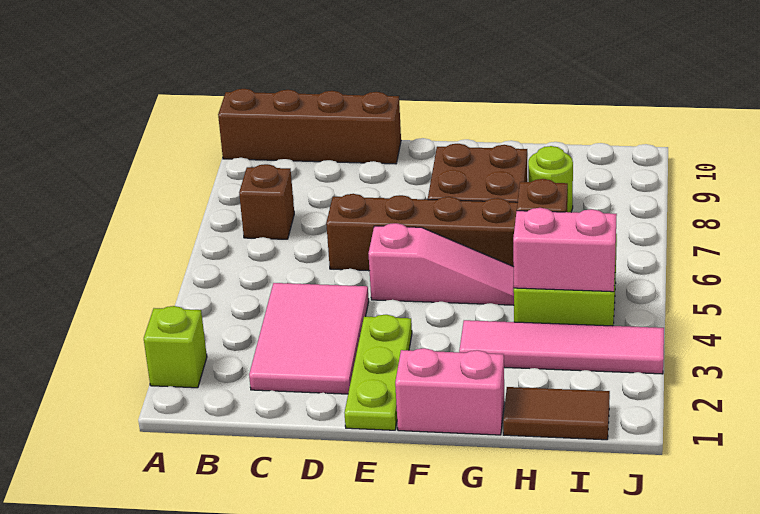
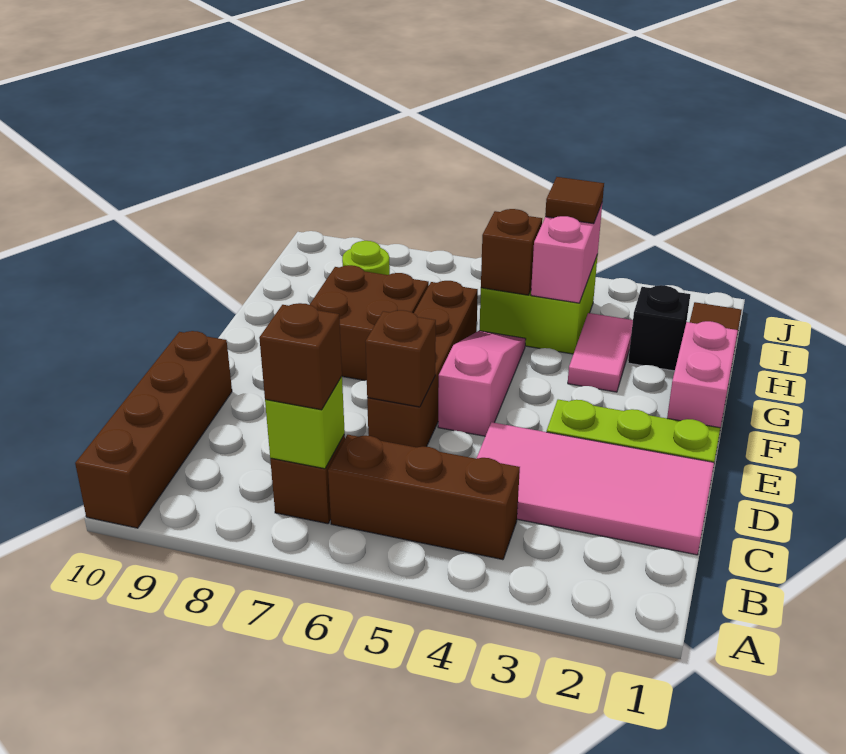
lime brick A2 level 1 -> lime brick B7 level 2
none -> brown brick B4:B6 level 1
none -> brown brick B7 level 3
pink tile C2:D4 level 1 -> pink tile C1:D4 level 1
none -> brown brick D6 level 2
pink tile G3:J3 level 1 -> pink tile G3:H3 level 1
none -> black brick H2 level 1
none -> brown tile I4 level 3

